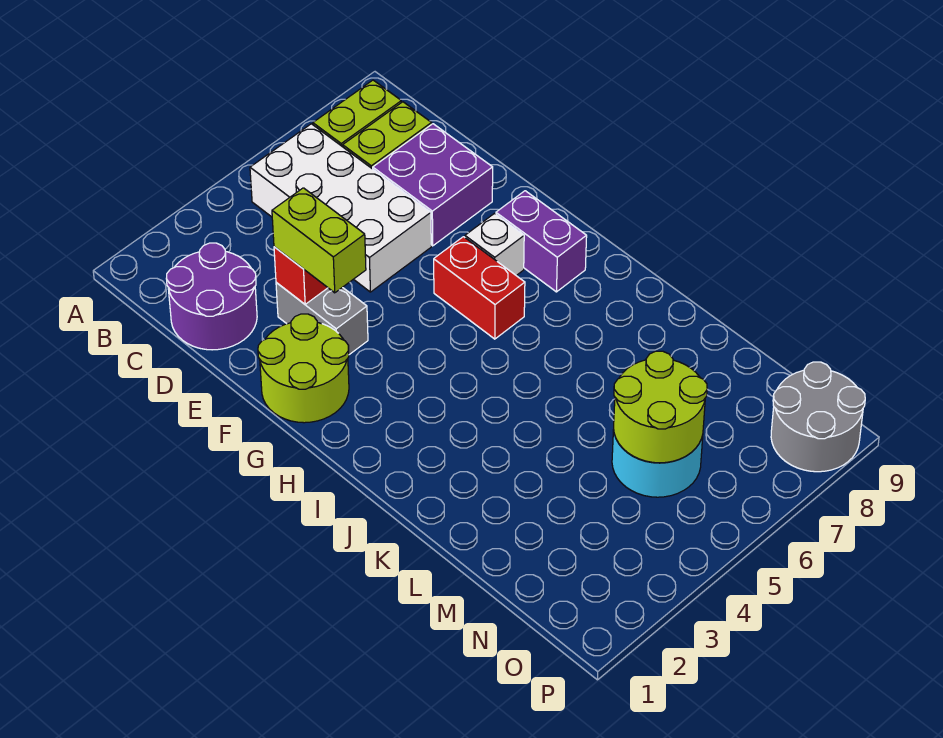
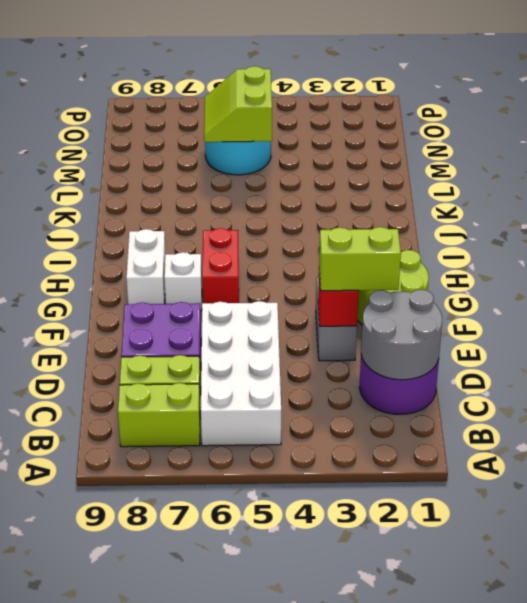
lime brick E3:F3 level 3 -> lime brick E2:E3 level 3
purple brick G8:H8 level 1 -> white brick G8:H8 level 1
lime round brick M5:N6 level 2 -> lime slope M5:N6 level 2 top 5
grey round brick O8:P9 level 1 -> grey round brick C1:D2 level 2

